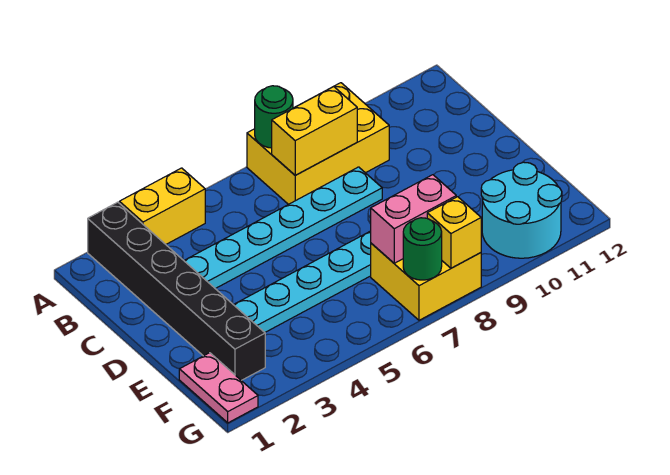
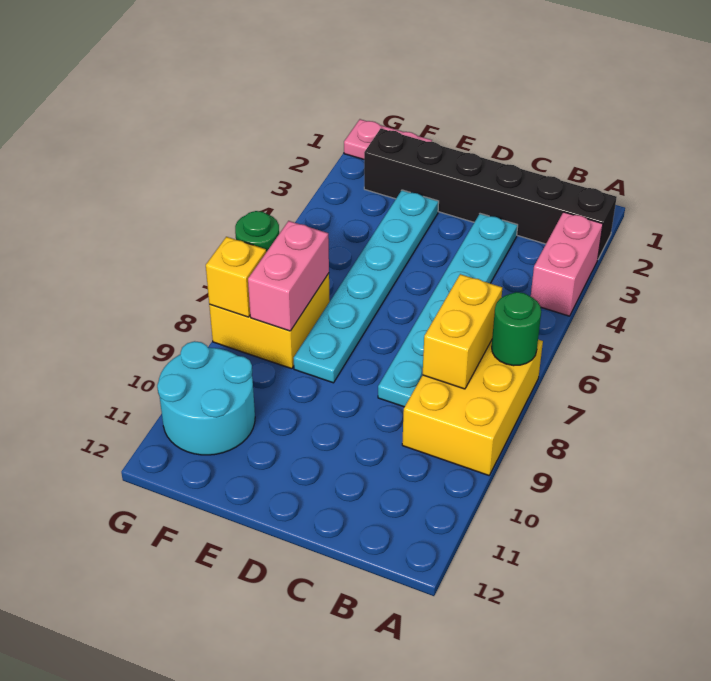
yellow brick A3:A4 level 1 -> pink brick A3:A4 level 1

